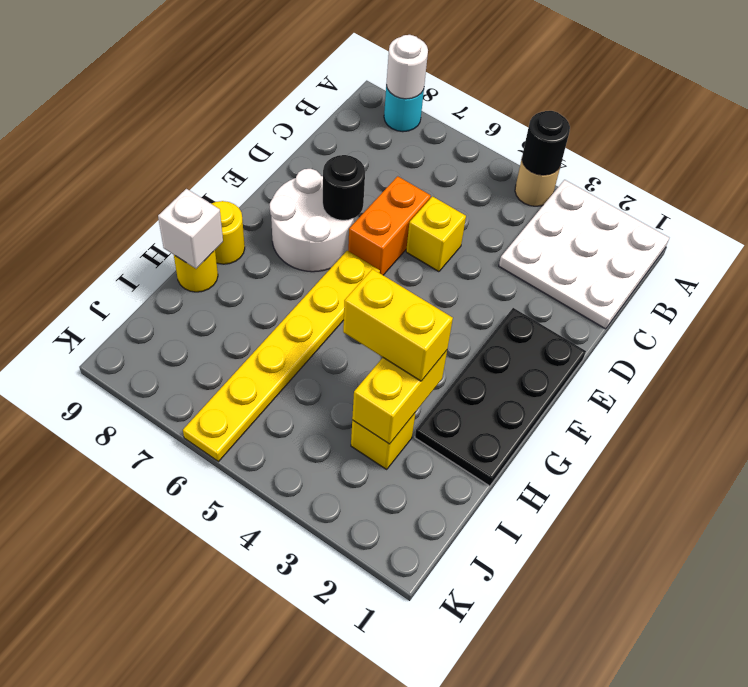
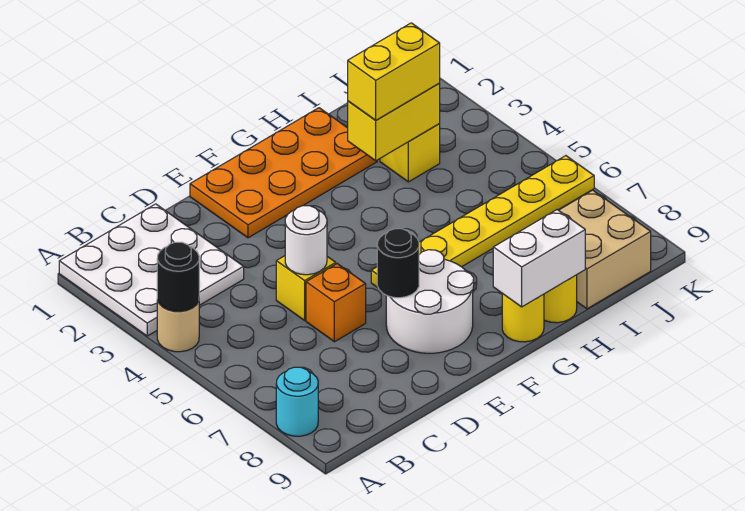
white round brick A8 level 2 -> white round brick D5 level 2
orange brick D6:E6 level 1 -> orange brick D6 level 1
black plate E1:H2 level 1 -> orange plate E1:H2 level 1
yellow brick H3:H4 level 3 -> yellow brick H3:I3 level 3
white brick H9 level 2 -> white brick G9:H9 level 2
none -> tan brick I8:J9 level 1

